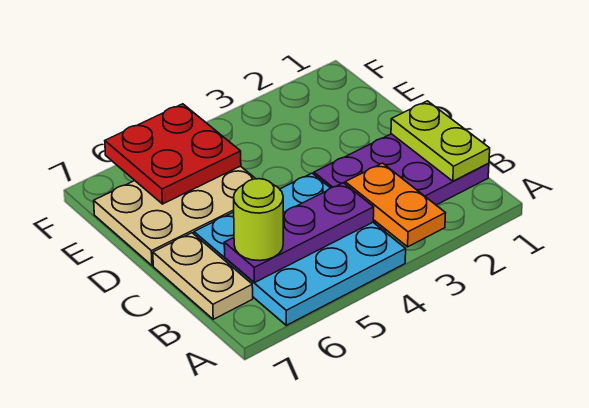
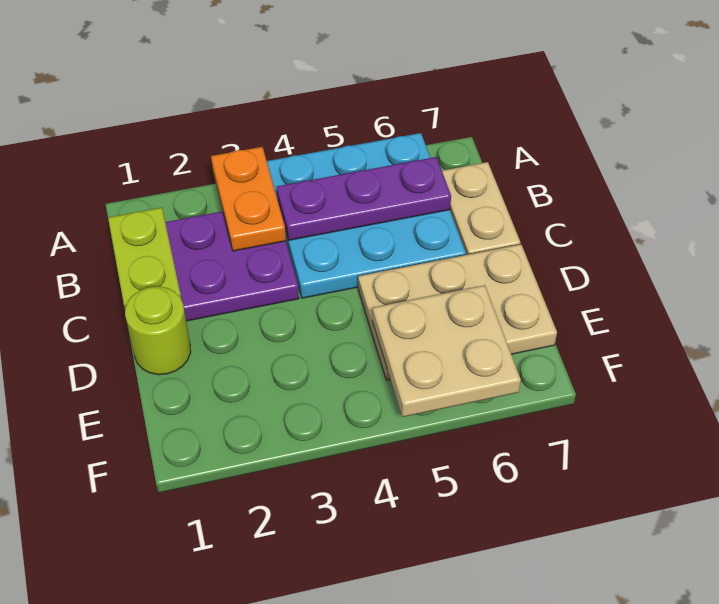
lime round brick B6 level 3 -> lime round brick D1 level 1
red plate E5:F6 level 2 -> tan plate E5:F6 level 2

